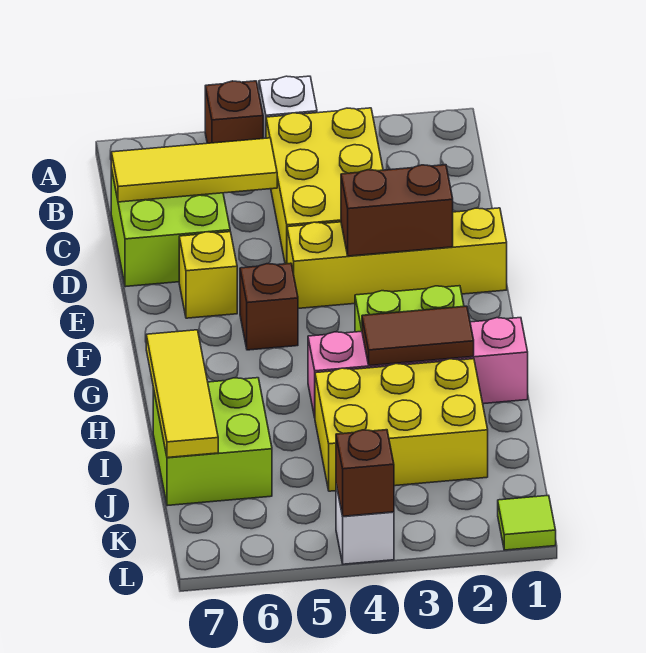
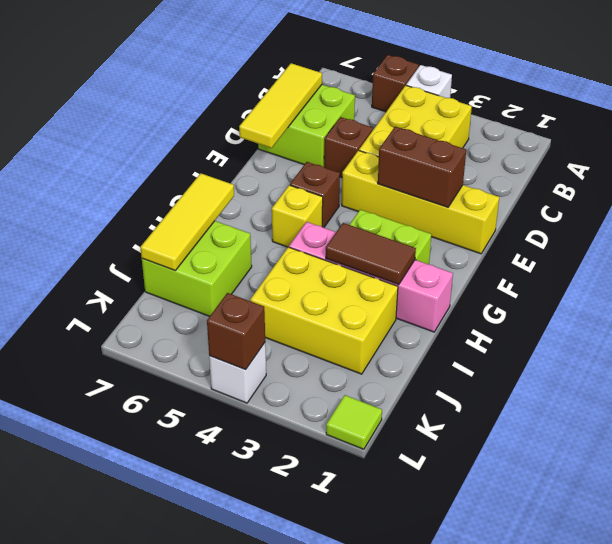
yellow tile C5:C7 level 2 -> yellow tile C7:E7 level 2
none -> brown brick D5 level 1
yellow brick E6 level 1 -> yellow brick G5 level 1

